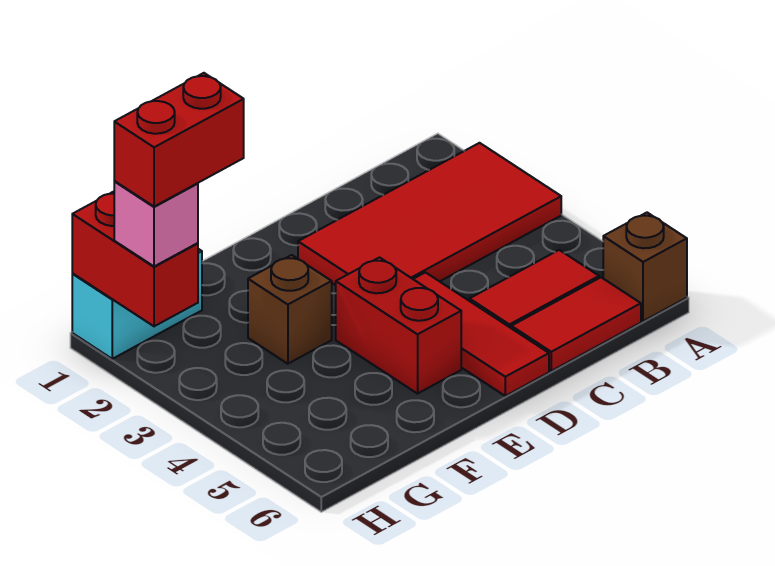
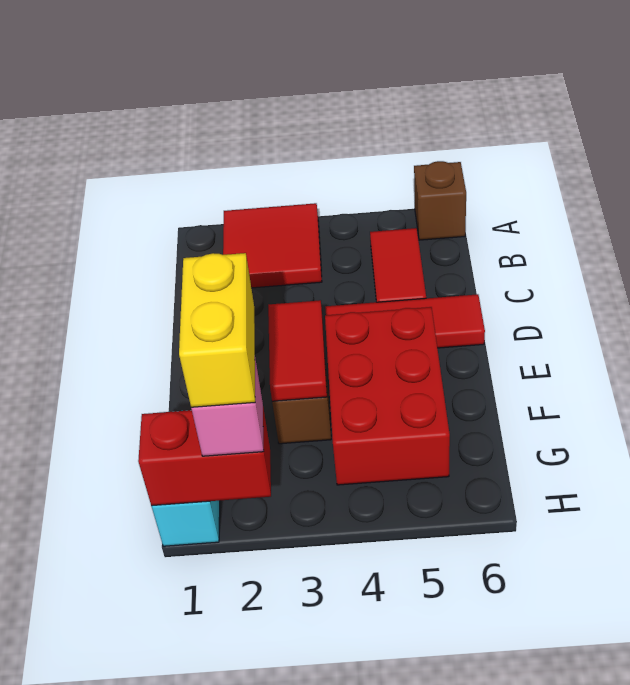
red tile A2:D3 level 1 -> red tile A2:B3 level 1
red tile B6:C6 level 1 -> red tile E3:F3 level 2
red brick E4:E5 level 1 -> red brick E4:G5 level 1
red brick G2:H2 level 4 -> yellow brick G2:H2 level 4

